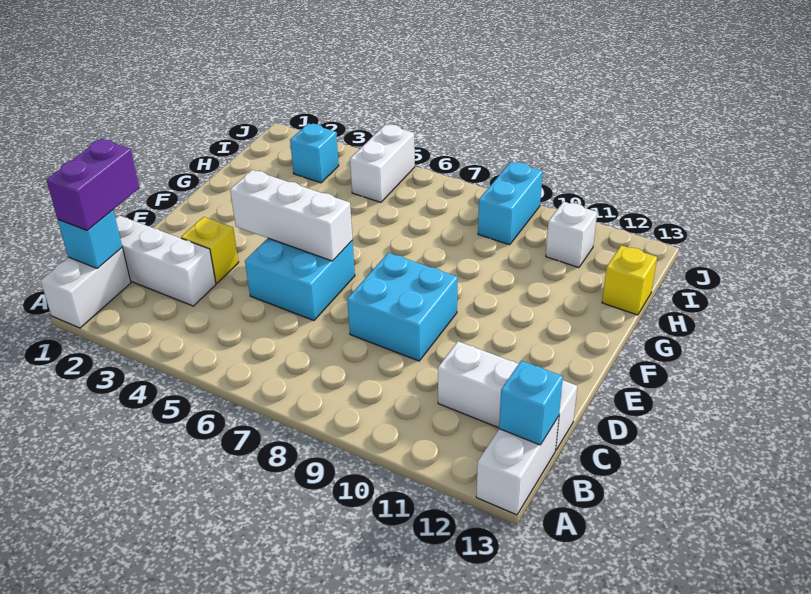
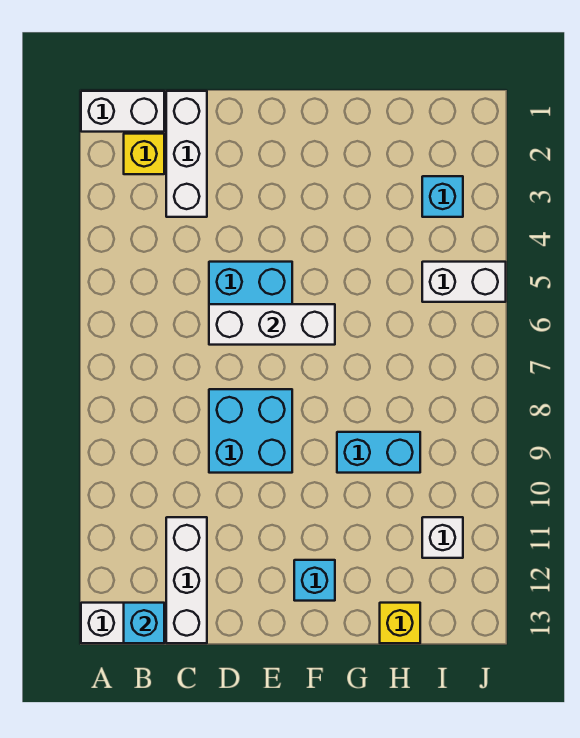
cyan brick B1 level 2 -> cyan brick F12 level 1
purple brick B1:C1 level 3 -> none
yellow brick D3 level 1 -> yellow brick B2 level 1
white brick E4:E6 level 2 -> white brick D6:F6 level 2
cyan brick I9:J9 level 1 -> cyan brick G9:H9 level 1

